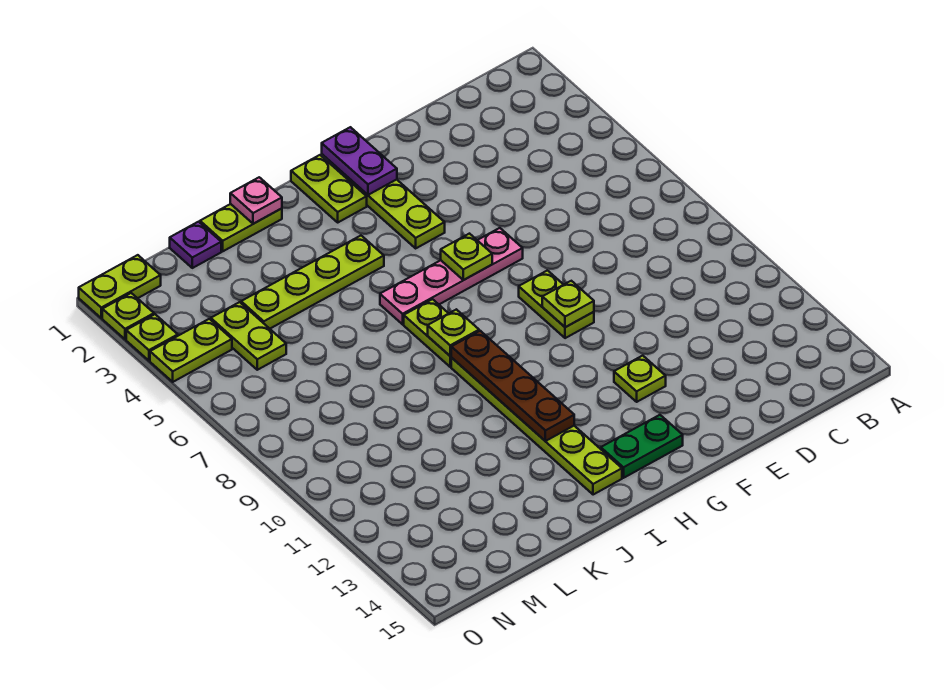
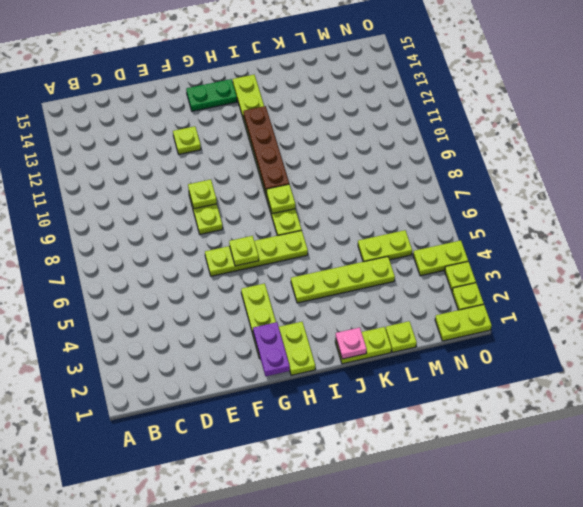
pink plate F6:I6 level 1 -> lime plate F6:I6 level 1
purple plate L1 level 1 -> lime plate L1 level 1
lime plate M4:M5 level 1 -> lime plate L5:M5 level 1

